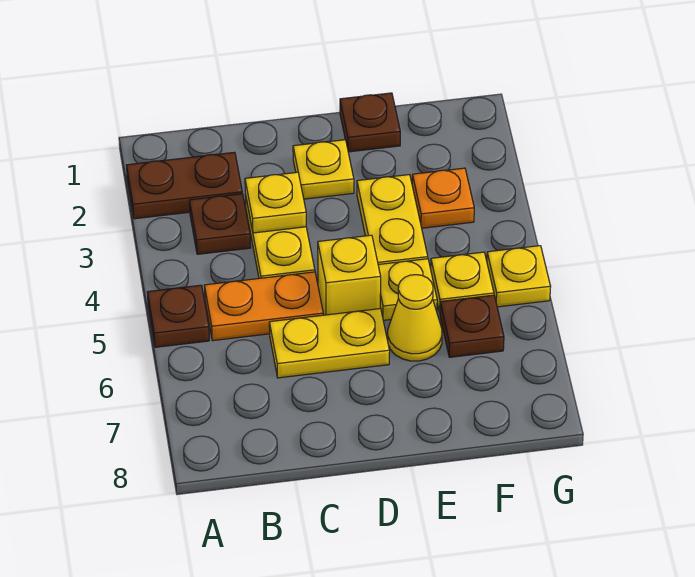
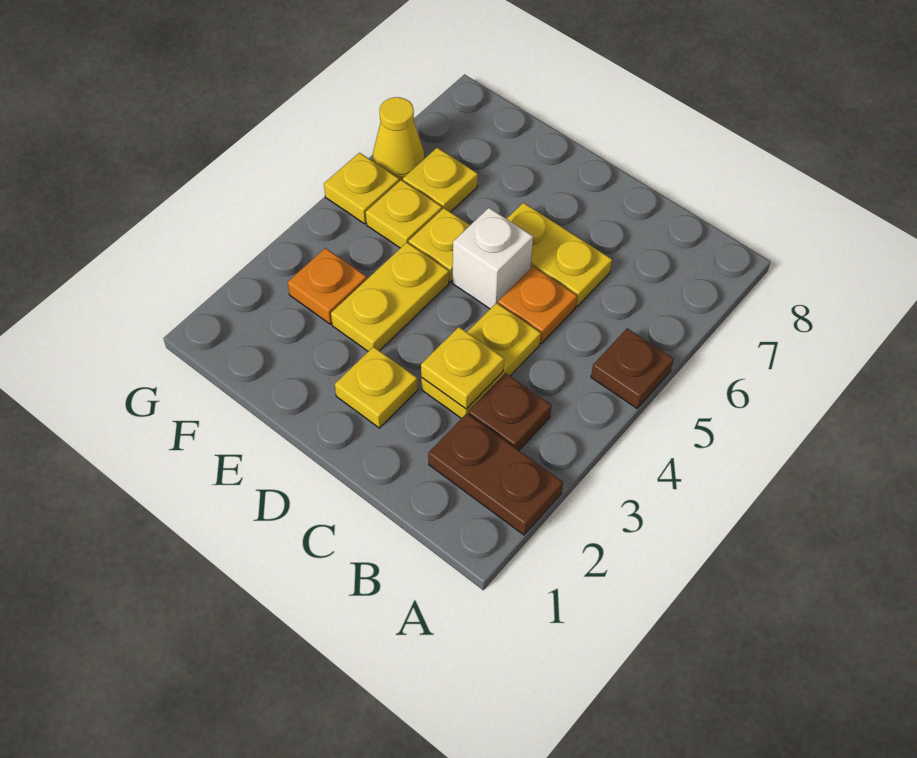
orange plate B5:C5 level 1 -> orange plate C5 level 1
yellow brick D5 level 1 -> white brick D5 level 1
brown plate E1 level 1 -> none
yellow cone E6 level 1 -> yellow cone G6 level 1
brown plate F6 level 1 -> yellow plate F6 level 1

